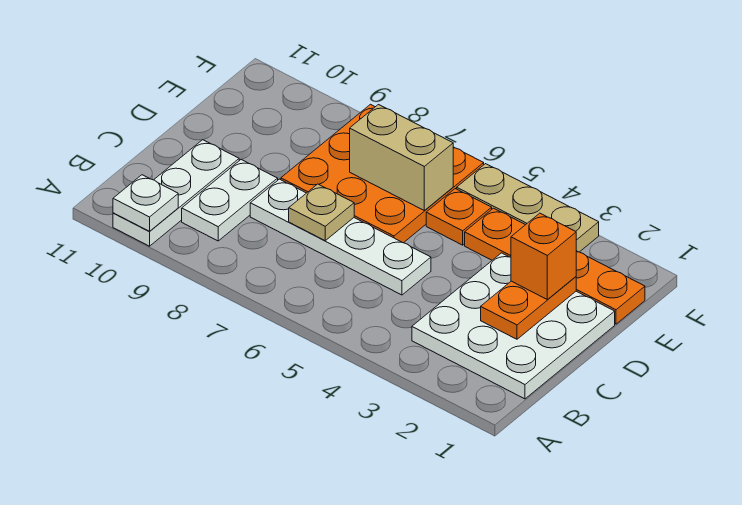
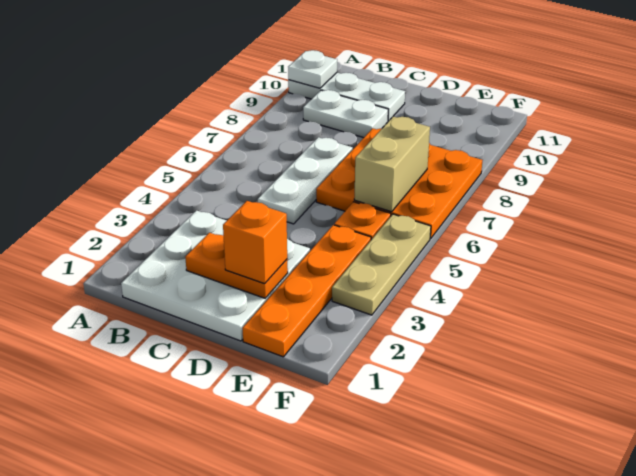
white plate C5:C8 level 1 -> white plate C5:C7 level 1
tan plate C7 level 2 -> none

